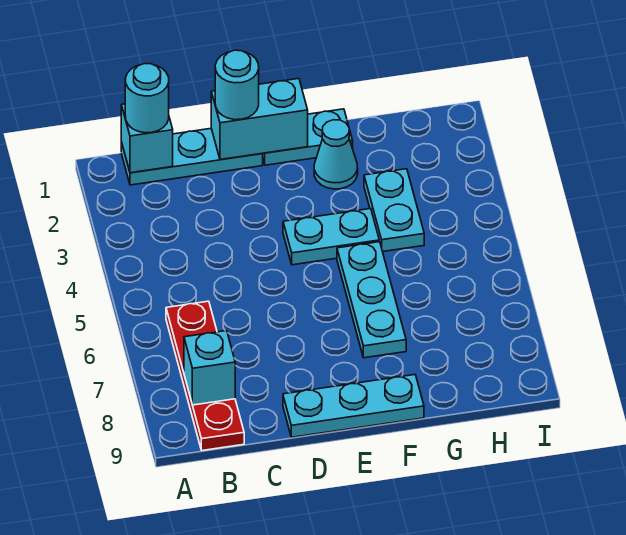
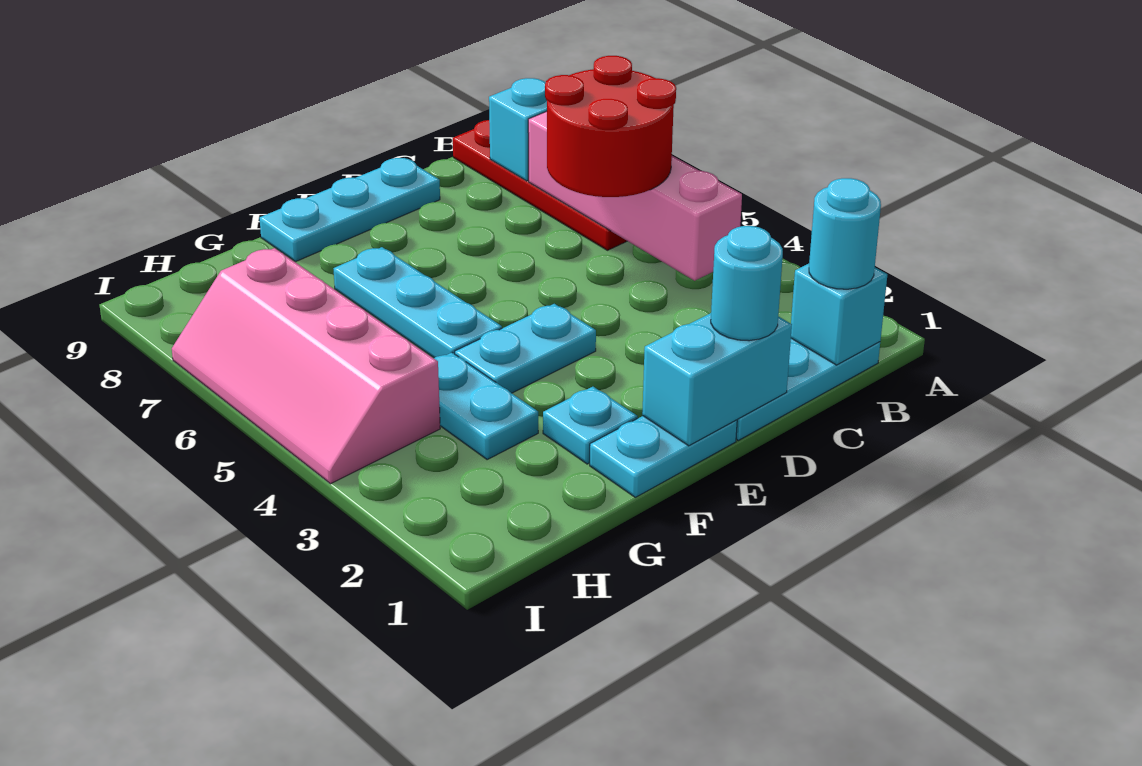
none -> pink brick B4:B7 level 2
none -> red round brick B5:C6 level 3
cyan cone F2 level 1 -> cyan plate F2 level 1
none -> pink slope H4:I7 level 1 top H

